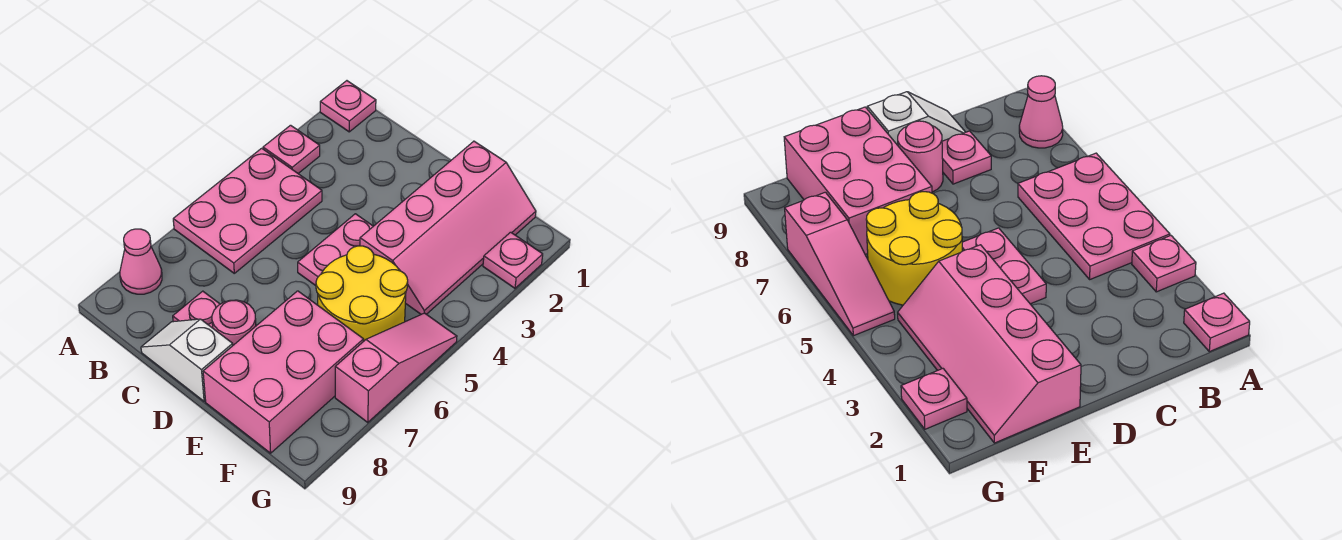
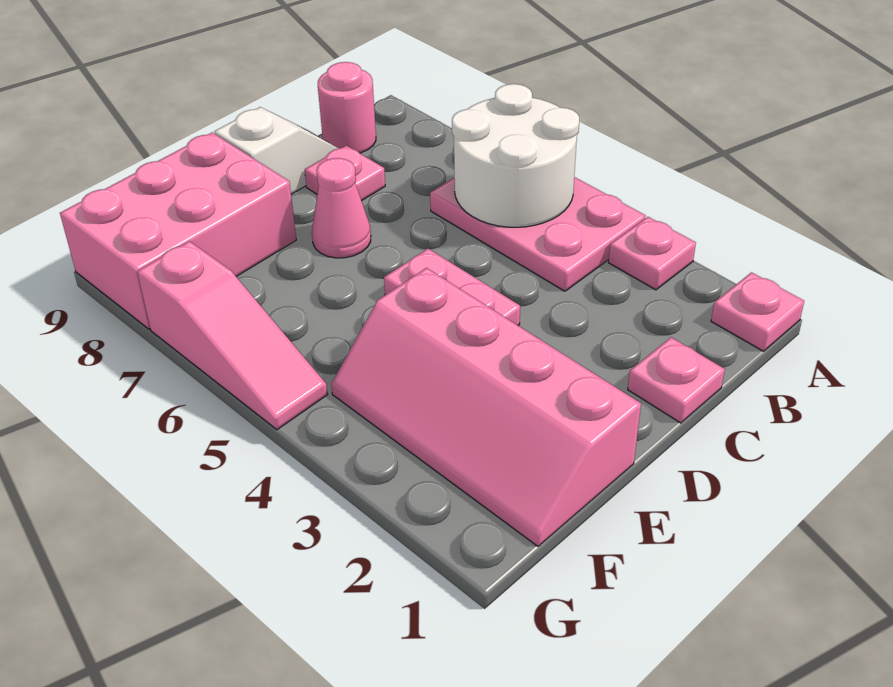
none -> white round brick A5:B6 level 2
pink cone A8 level 1 -> pink cone D7 level 1
pink round brick D8 level 1 -> pink round brick B9 level 1
yellow round brick E5:F6 level 1 -> none
pink brick E7:F9 level 1 -> pink brick E8:G9 level 1
pink plate G2 level 1 -> pink plate C1 level 1

